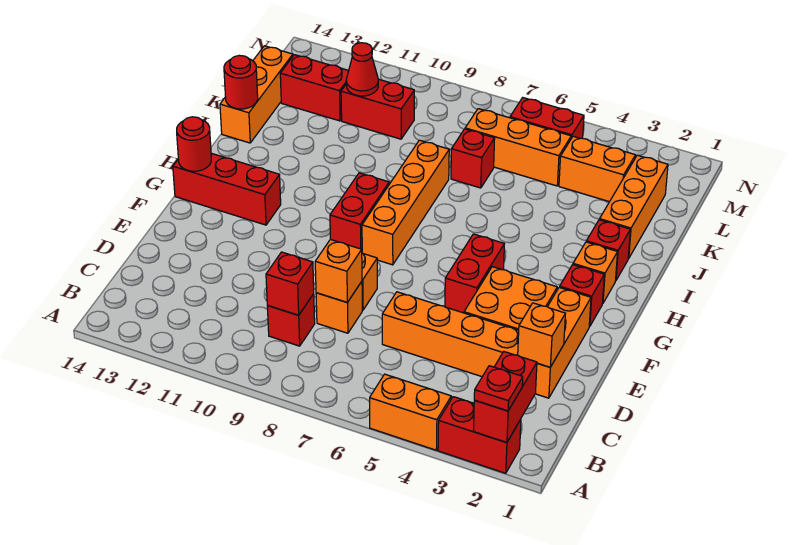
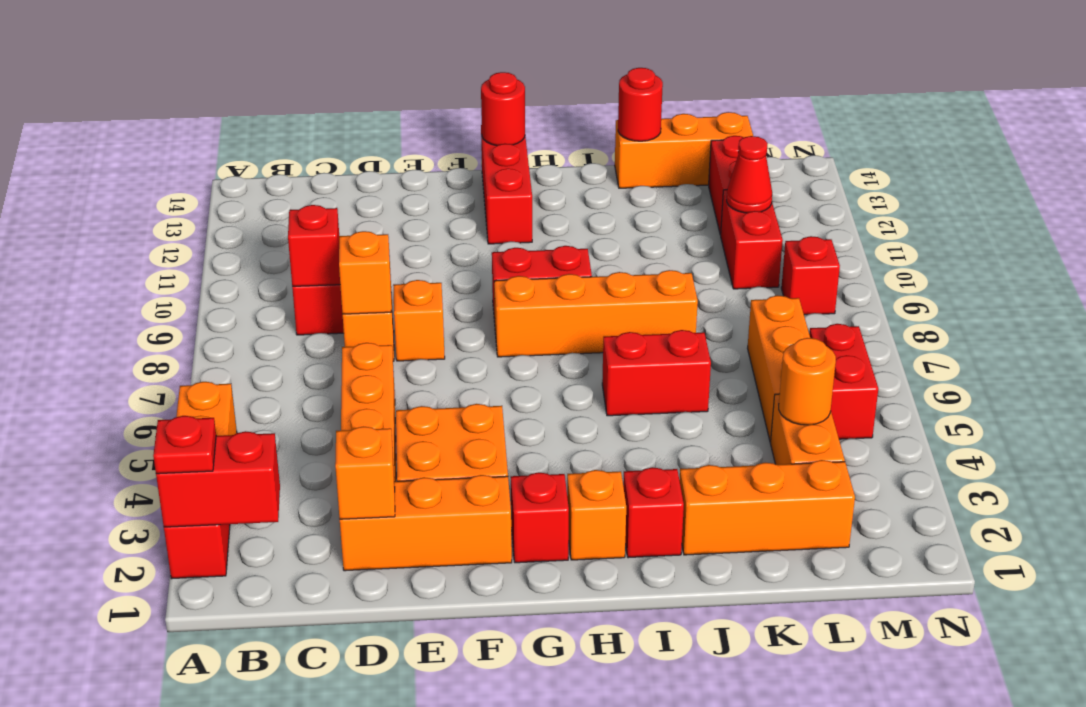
red brick F5:G5 level 1 -> red brick I6:J6 level 1
red brick K7 level 1 -> red brick M9 level 1
none -> orange round brick L4 level 2

